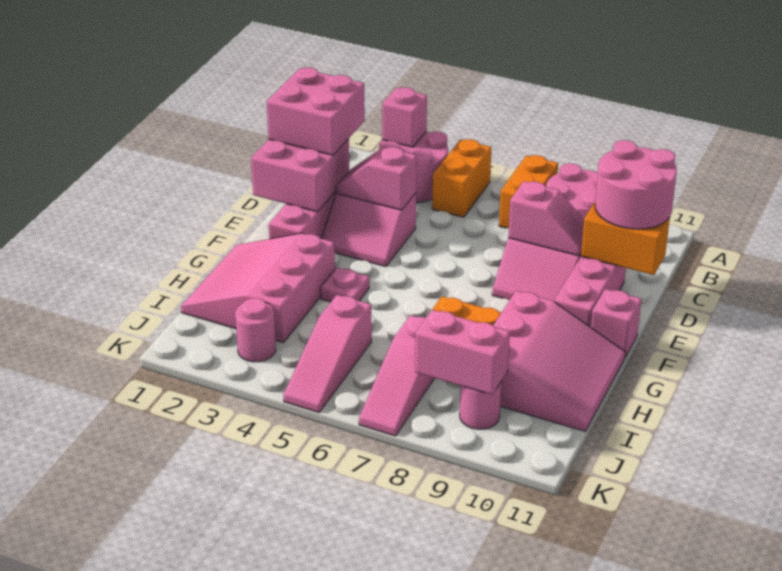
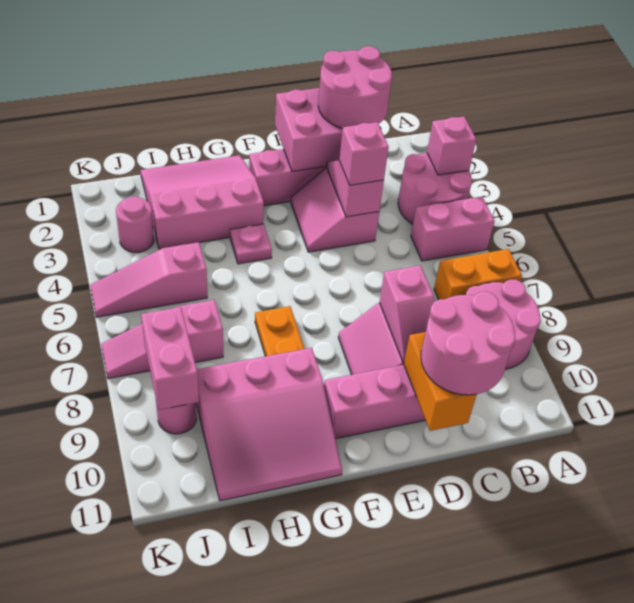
orange brick A5:B5 level 1 -> pink brick A5:B5 level 1
pink brick C1:D2 level 3 -> pink round brick C1:D2 level 3
pink brick F11 level 1 -> pink brick D4 level 3

